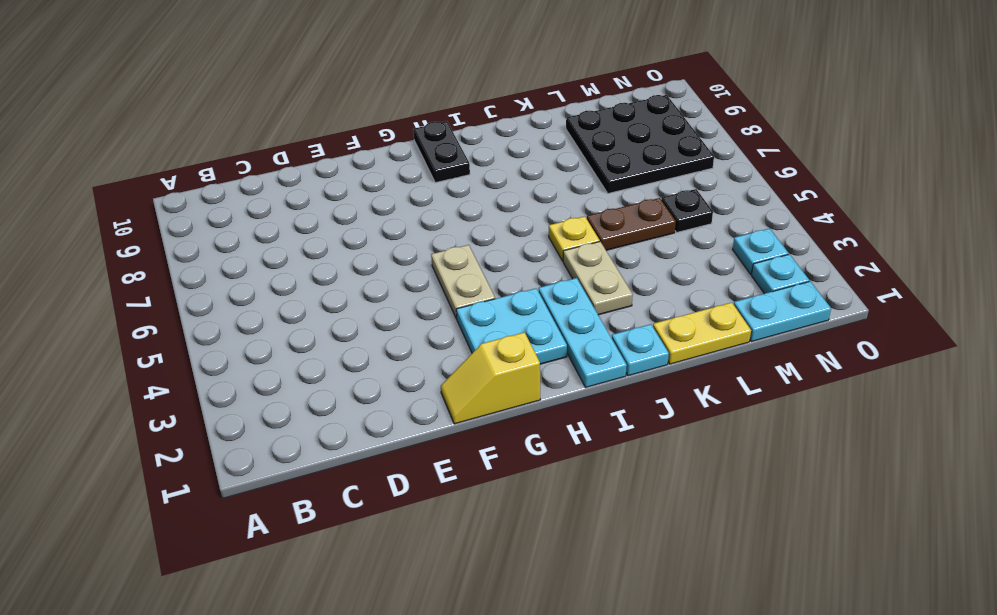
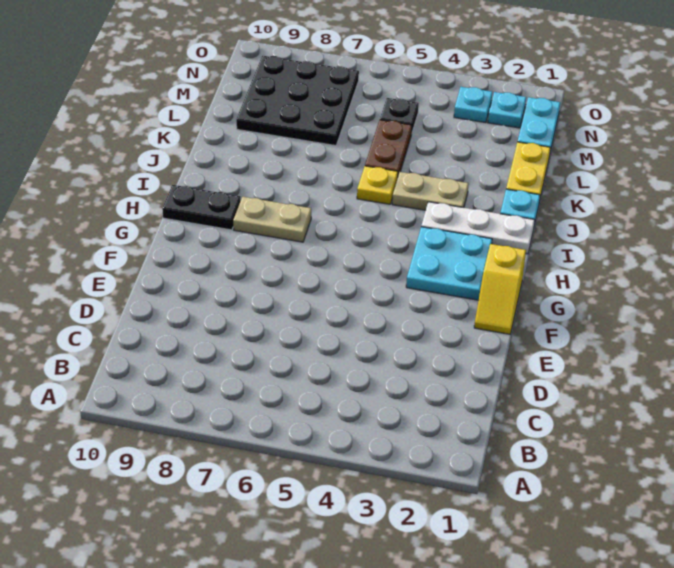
tan plate G4:G5 level 1 -> tan plate H7:H8 level 1
cyan plate I1:I3 level 1 -> white plate I1:I3 level 1

